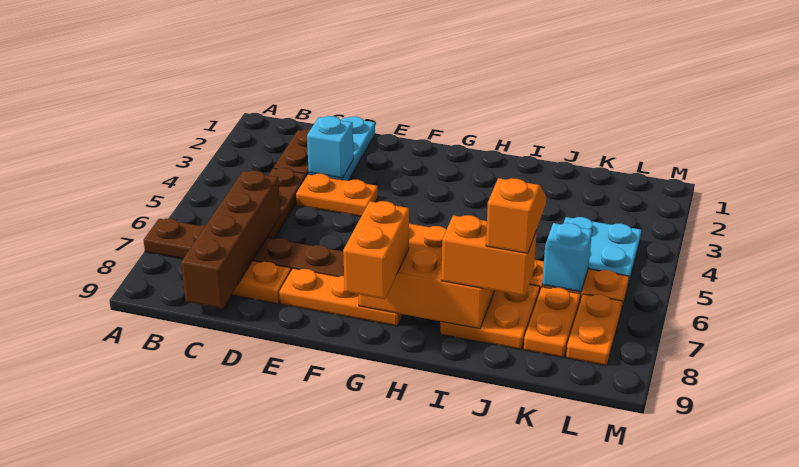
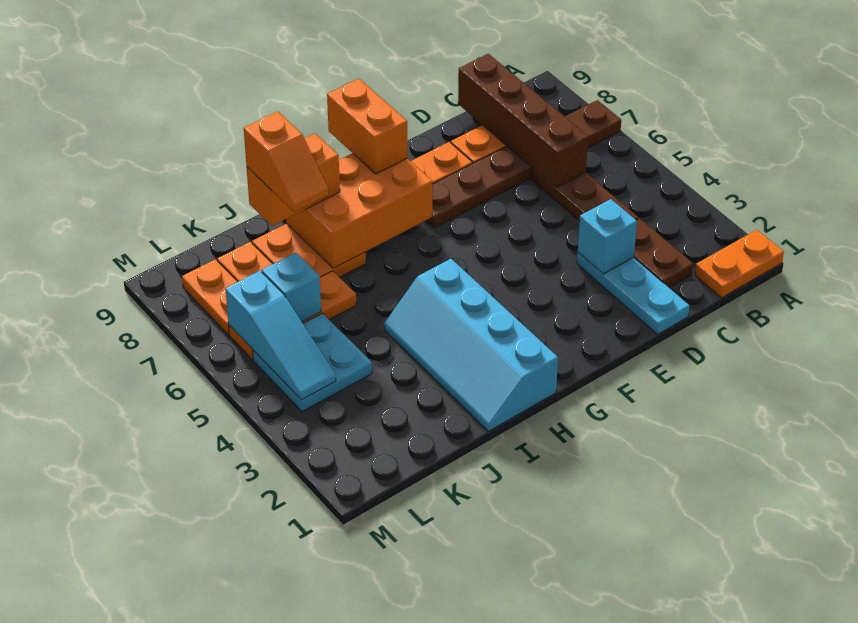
orange plate D4:E4 level 1 -> orange plate A1:B1 level 1
none -> cyan slope H1:I4 level 1 top H
none -> cyan slope L4:L6 level 2 top 6

